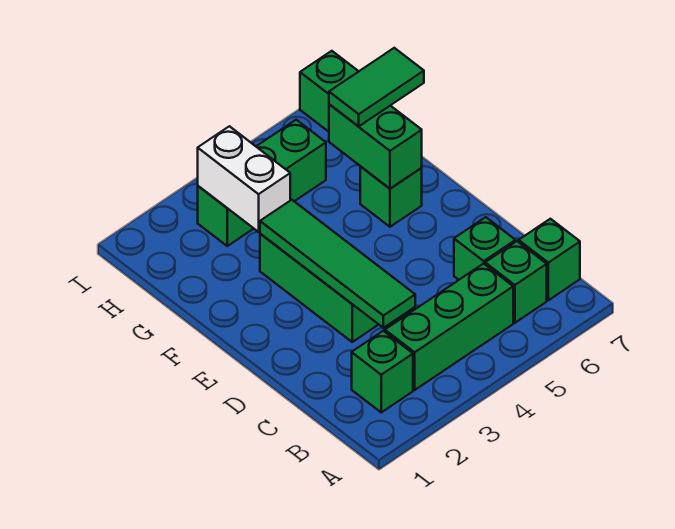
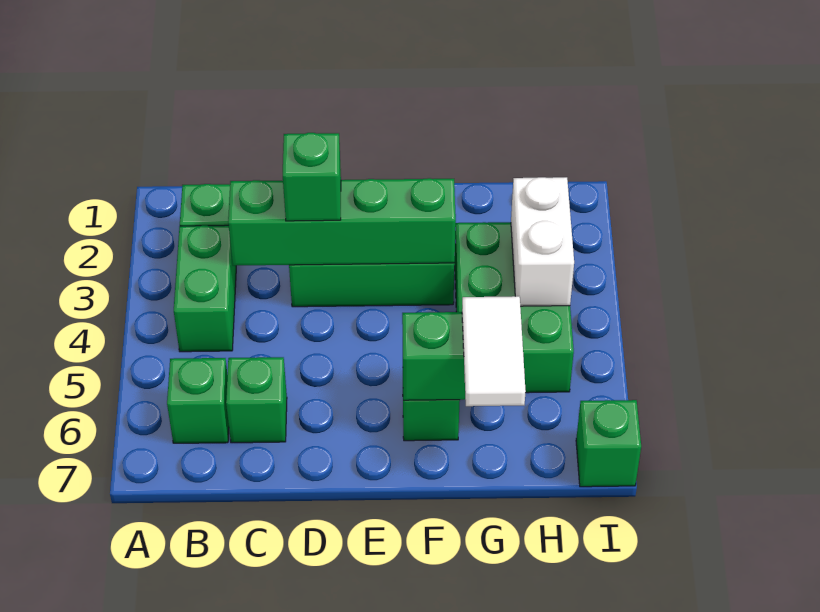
green brick B3:B5 level 1 -> green brick B3:B4 level 1
green brick B7 level 1 -> green brick D3 level 3
green tile C3:F3 level 2 -> green brick C3:F3 level 2
white brick G3:H3 level 2 -> white brick H3:H4 level 2
green tile G6:G7 level 3 -> white tile G6:G7 level 3
green brick H3:H5 level 1 -> green brick G3:H5 level 1

